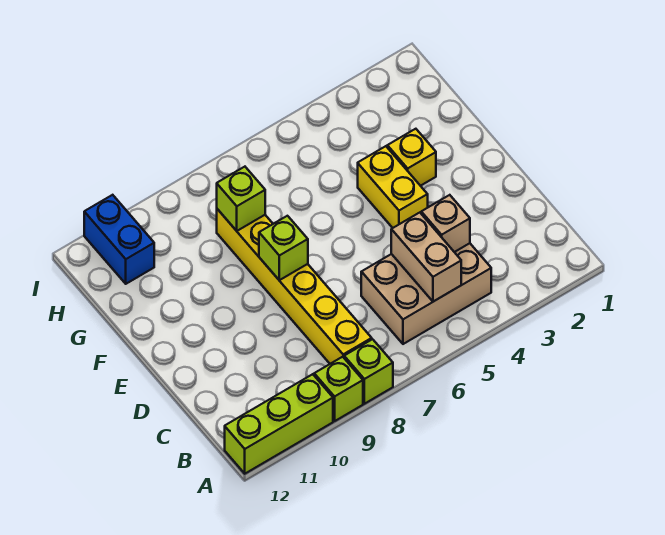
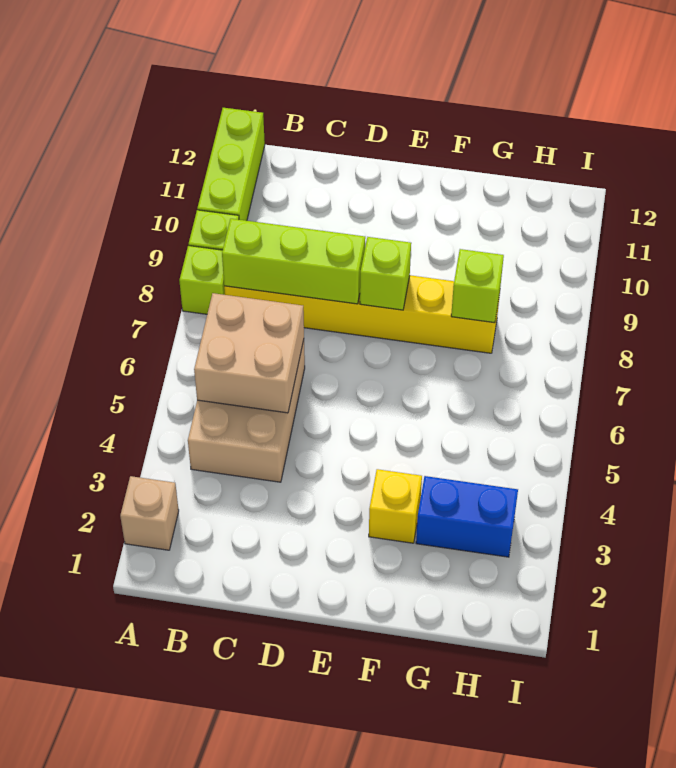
tan brick B5:C5 level 2 -> tan brick B5:C6 level 2
none -> lime brick B8:D8 level 2
tan brick C4 level 2 -> tan brick A2 level 1
yellow brick E4:F4 level 1 -> none
blue brick H11:I11 level 1 -> blue brick G3:H3 level 1

